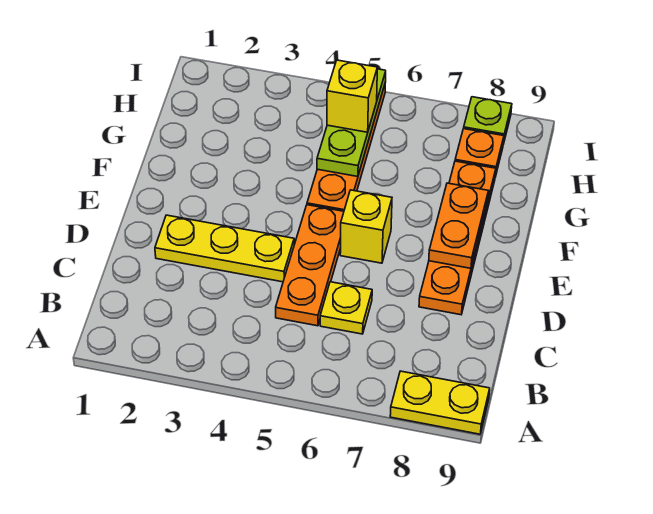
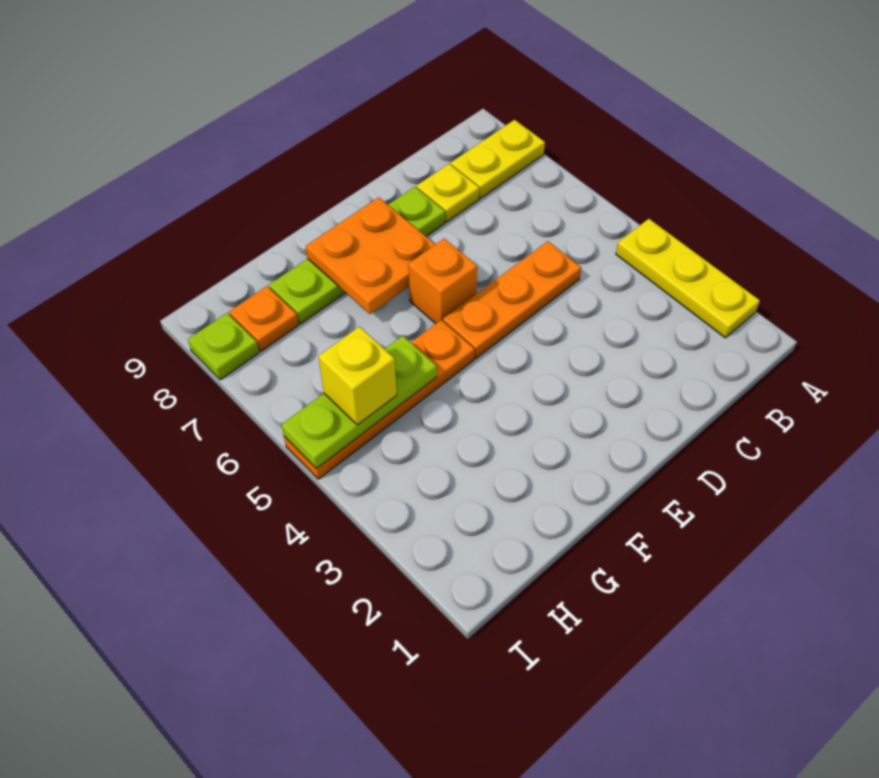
yellow plate A8:A9 level 1 -> yellow plate A8:B8 level 1
yellow plate C6 level 1 -> yellow plate C8 level 1
yellow plate D2:D4 level 1 -> yellow plate A2:A4 level 1
orange plate D8:G8 level 1 -> lime plate D8:G8 level 1
yellow brick E6 level 1 -> orange brick E6 level 1
orange plate E8:F8 level 2 -> orange plate E7:F8 level 2

